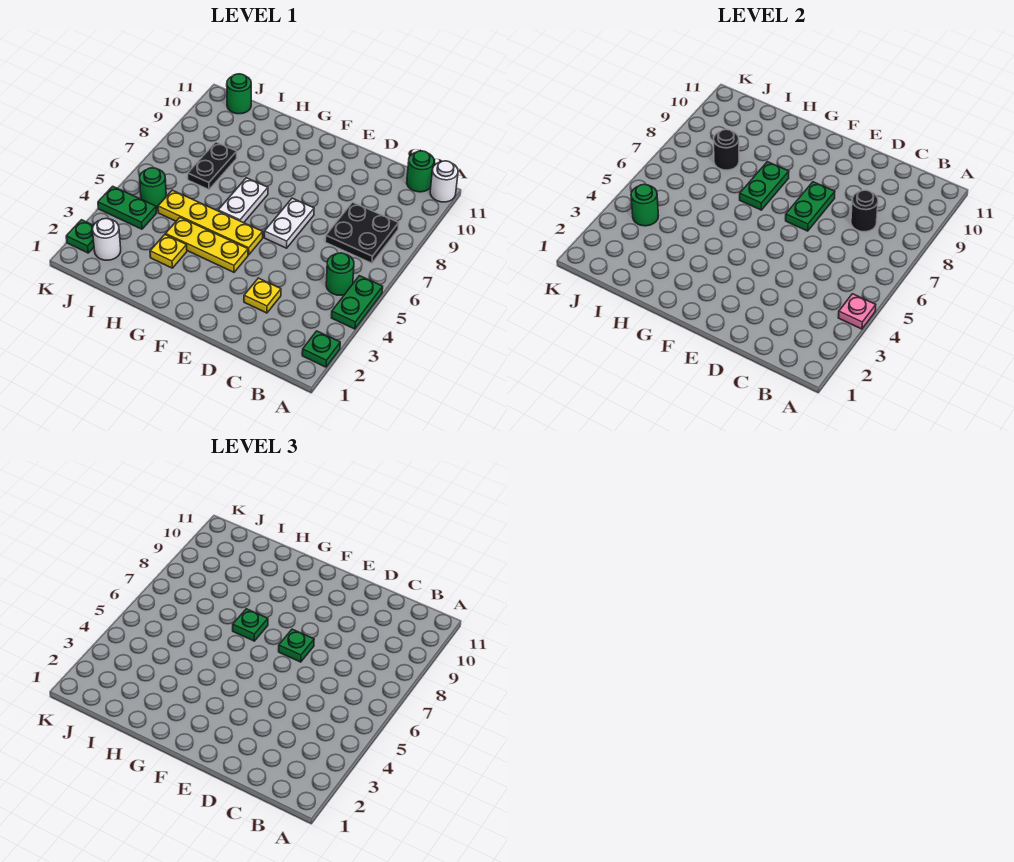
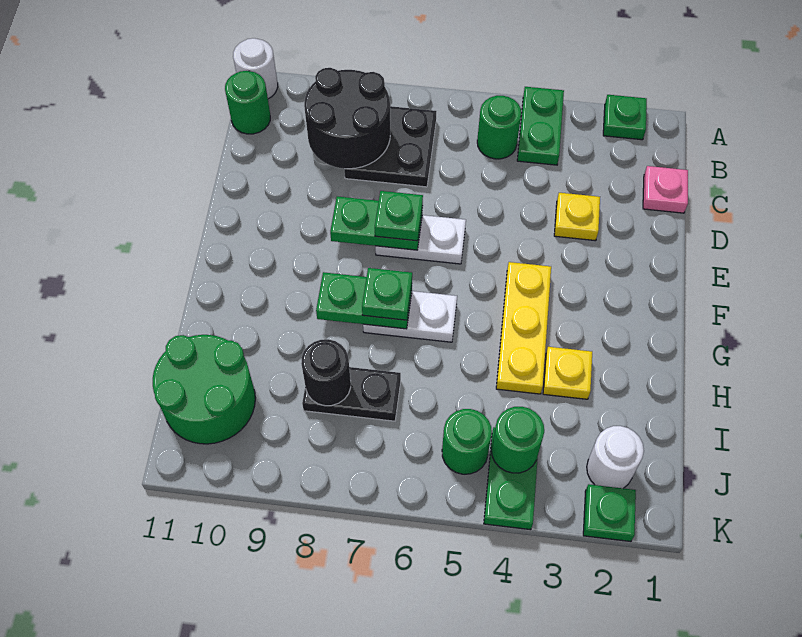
green plate A4:A5 level 1 -> green plate A4:B4 level 1
pink plate A4 level 2 -> pink plate C1 level 1
black round brick C8 level 2 -> black round brick B8:C9 level 2
yellow plate F5:I5 level 1 -> none
green round brick J11 level 1 -> green round brick I10:J11 level 1

